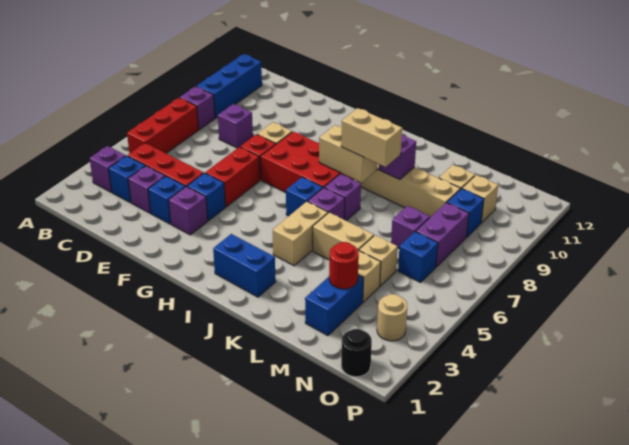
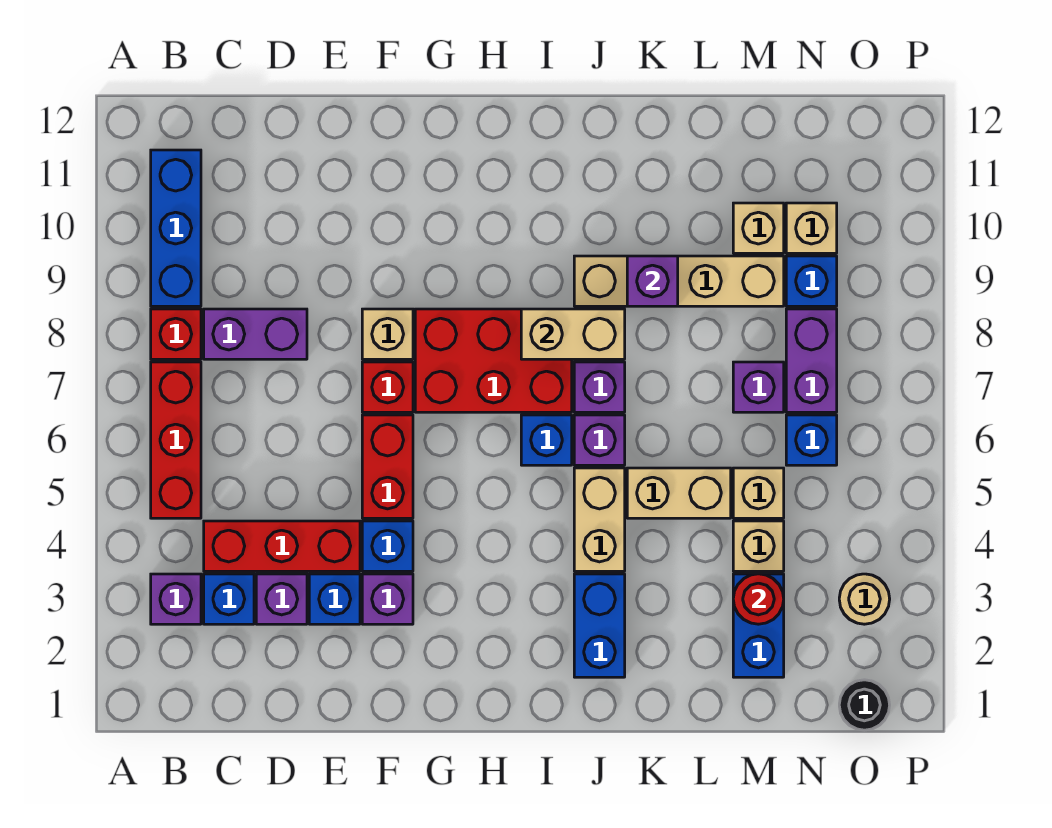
purple brick B8 level 1 -> red brick B8 level 1
purple brick D8 level 1 -> purple brick C8:D8 level 1
blue brick I2:J2 level 1 -> blue brick J2:J3 level 1
tan brick J8:K8 level 3 -> none

